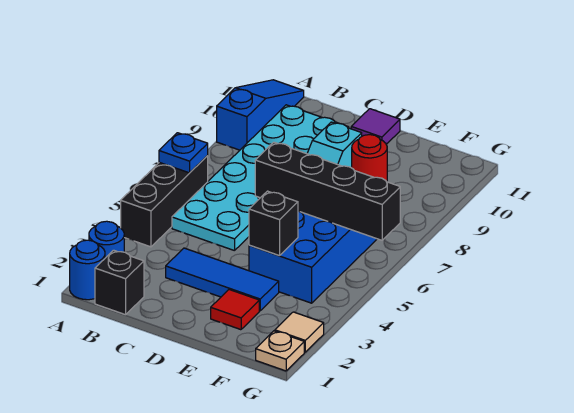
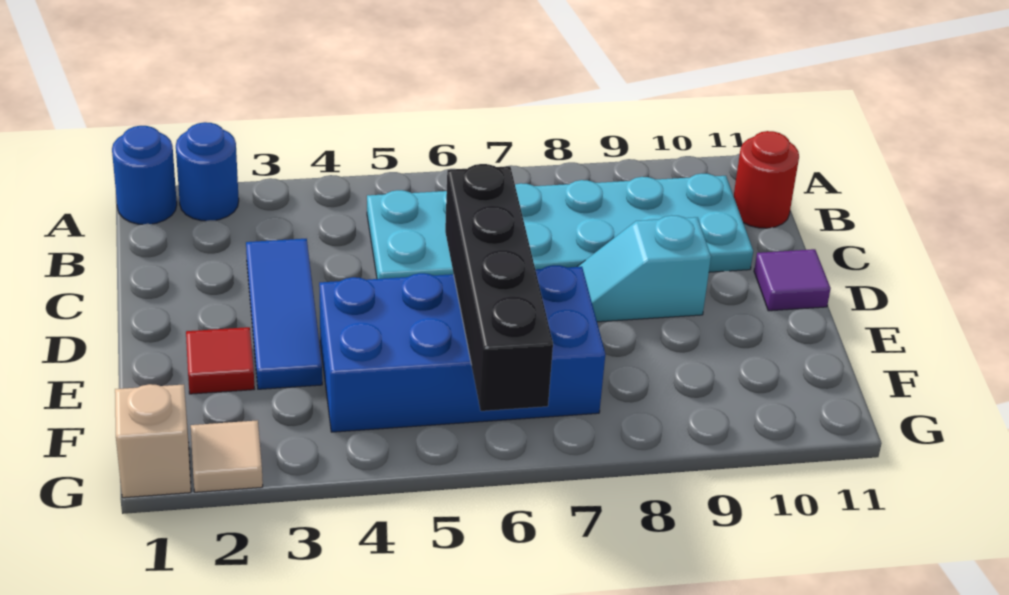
black brick A4:A6 level 1 -> none
blue plate A6 level 2 -> none
blue slope A9:A11 level 1 top 9 -> none
black brick B1 level 1 -> none
black brick E4 level 2 -> none
red round brick E9 level 1 -> red round brick B11 level 1
tan plate G1 level 1 -> tan brick G1 level 1

